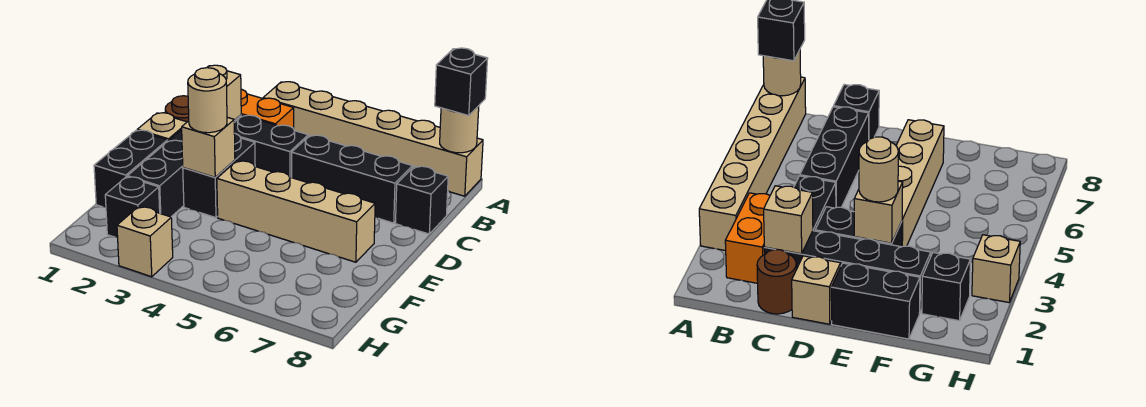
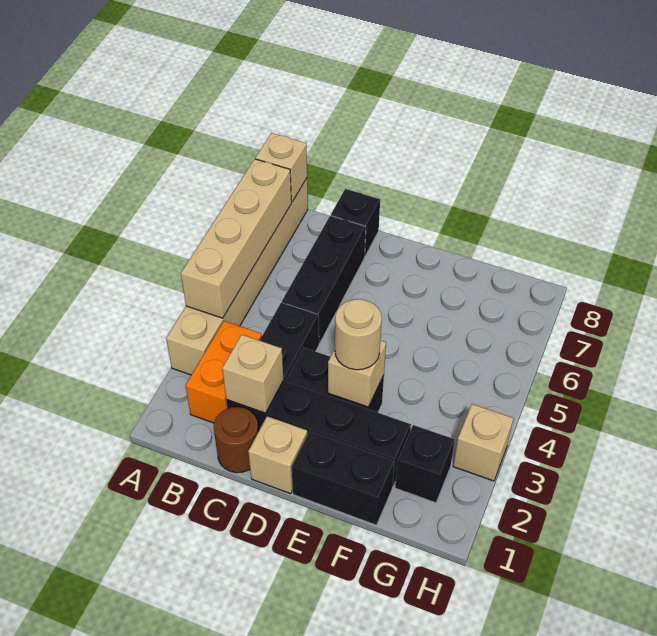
tan round brick A8 level 2 -> tan brick A8 level 2
black brick A8 level 3 -> none
tan brick E4:E7 level 1 -> tan brick A4:A7 level 2

